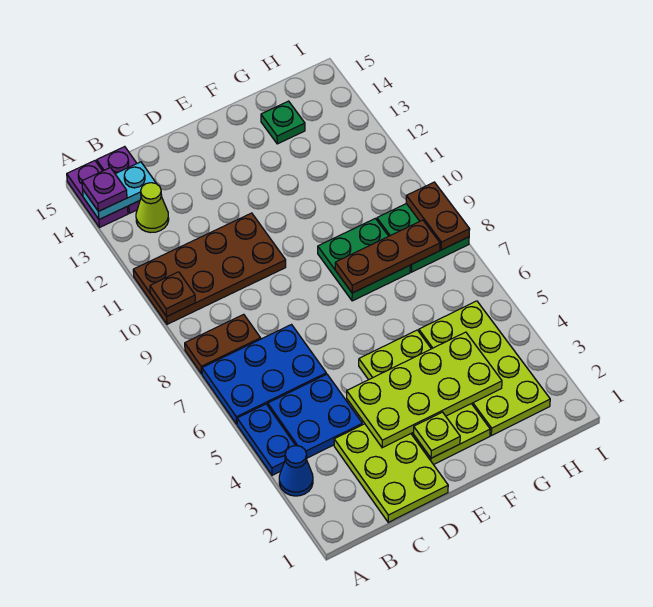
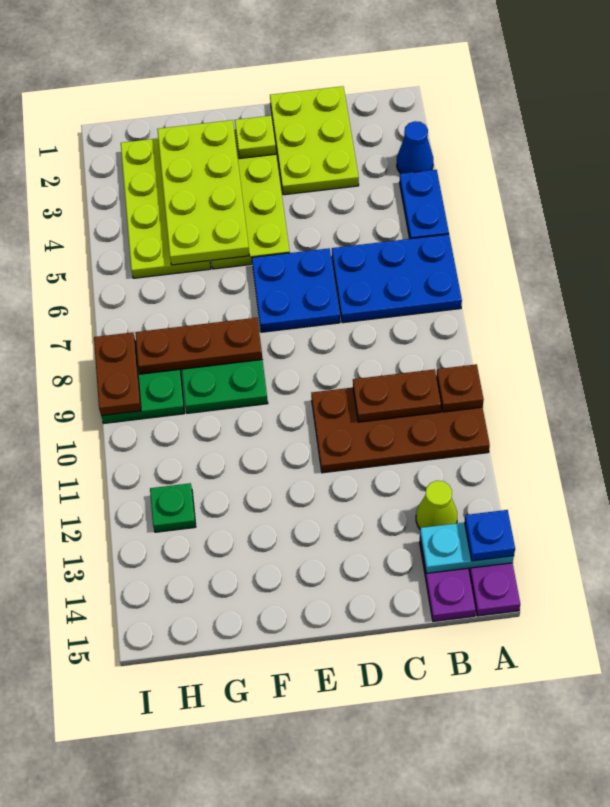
brown plate A8:B8 level 1 -> brown plate B10:C10 level 2
purple plate A14 level 3 -> blue plate A14 level 3
blue plate B4:C5 level 1 -> blue plate D6:E7 level 1
lime plate D3:G4 level 2 -> lime plate F2:G5 level 2
green plate G14 level 1 -> green plate H12 level 1

